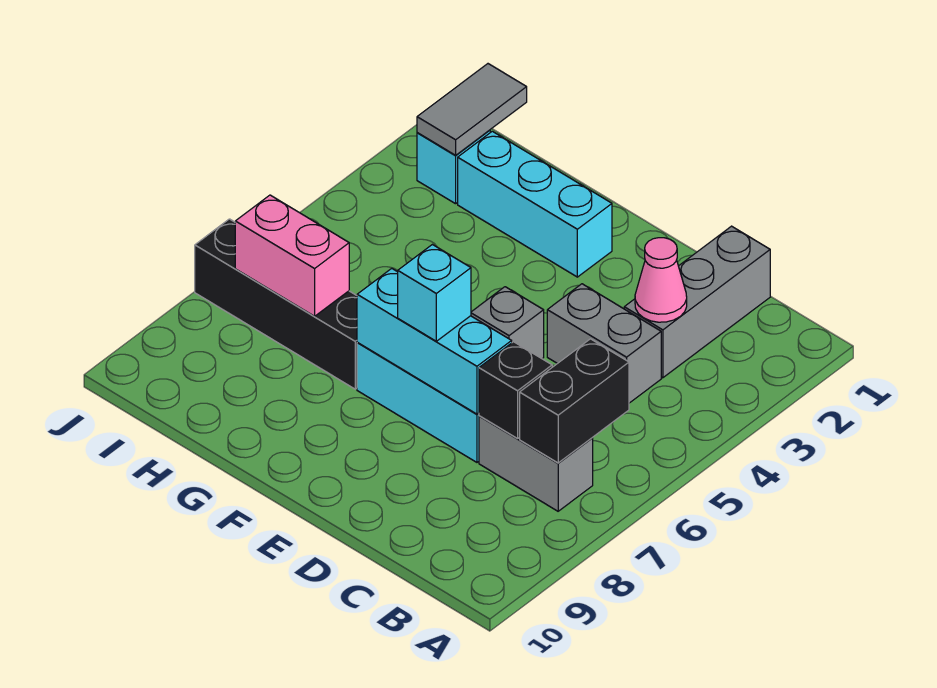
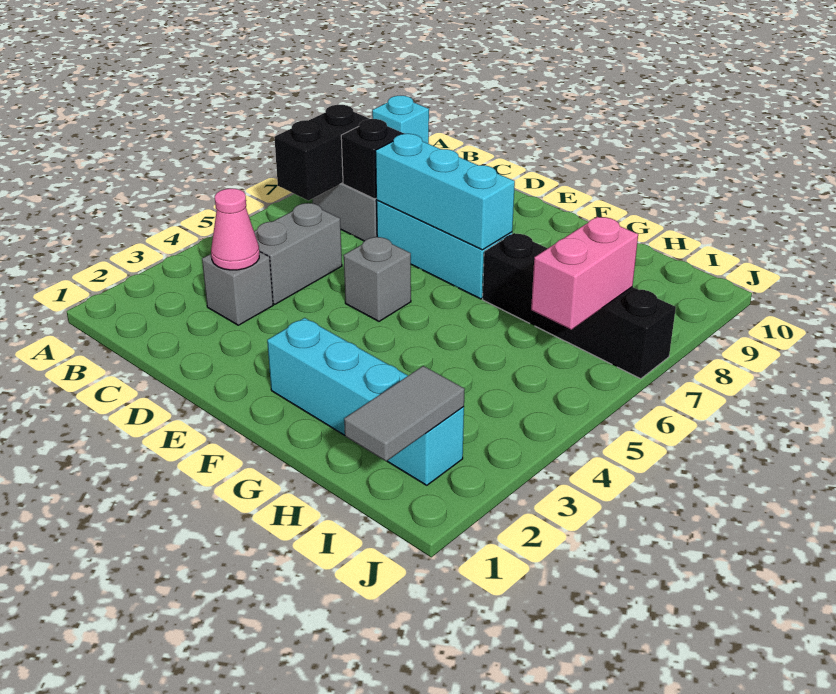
grey brick C1:C3 level 1 -> grey brick C3 level 1
grey brick C4:D4 level 1 -> grey brick C4:C5 level 1
cyan brick E7 level 3 -> cyan brick A10 level 1
pink brick H7:I7 level 2 -> pink brick I6:I7 level 2

